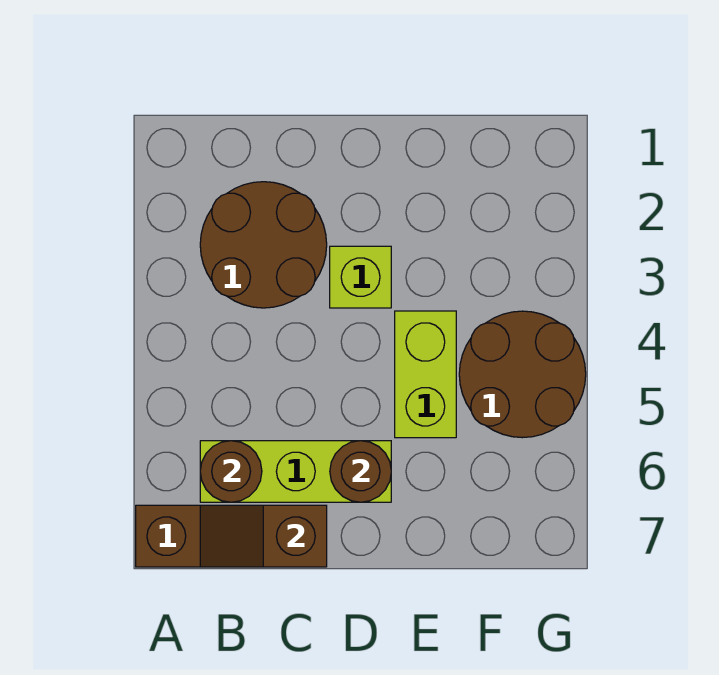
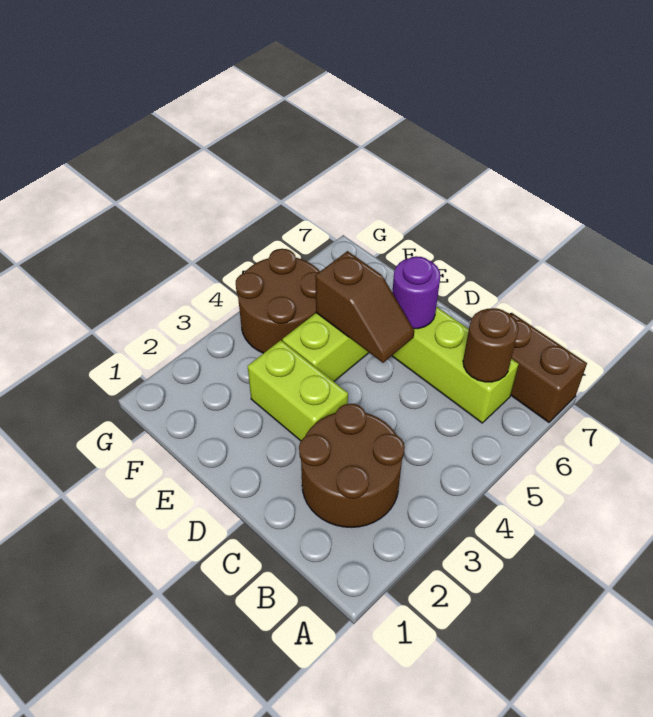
brown slope B7:C7 level 2 top C -> brown slope D5:E5 level 2 top E
lime brick D3 level 1 -> lime brick D3:E3 level 1
brown round brick D6 level 2 -> purple round brick D6 level 2

